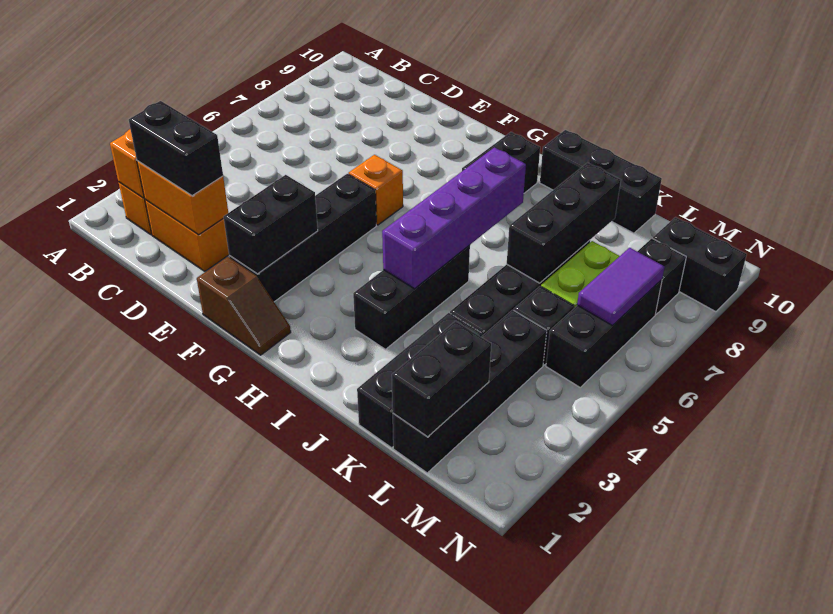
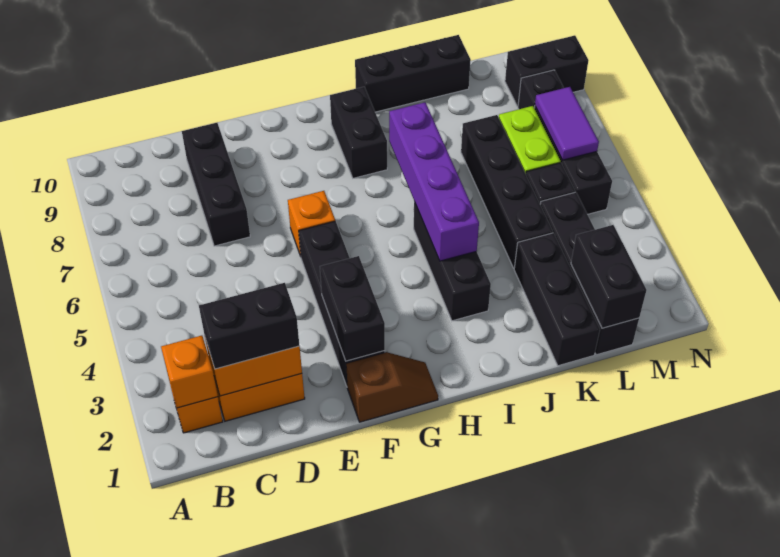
black brick K6:K8 level 2 -> black brick D7:D9 level 1

